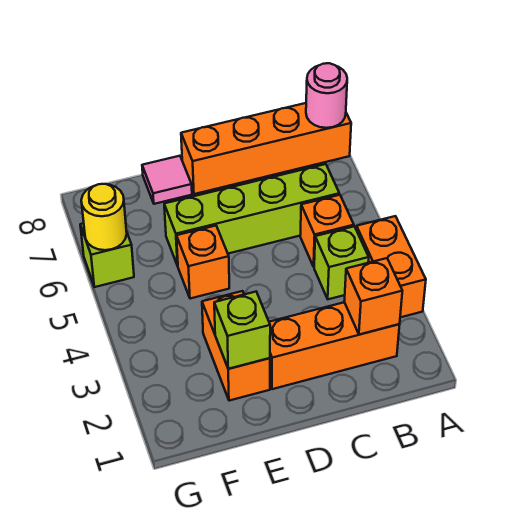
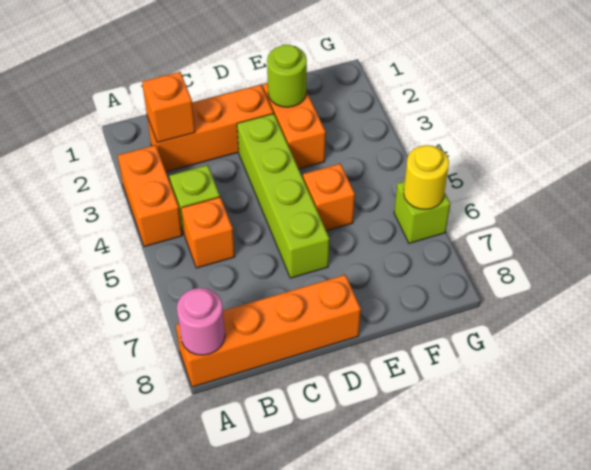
lime brick B6:E6 level 1 -> lime brick D3:D6 level 1
lime brick E2 level 2 -> lime round brick E2 level 2
pink tile E8 level 1 -> none

